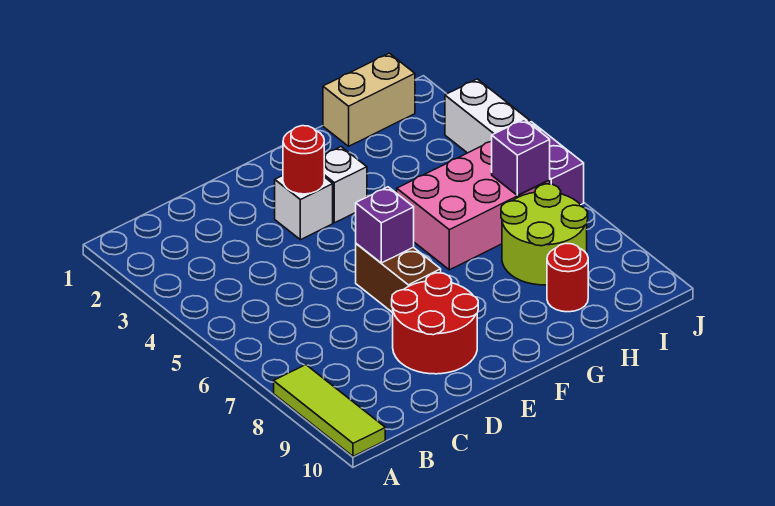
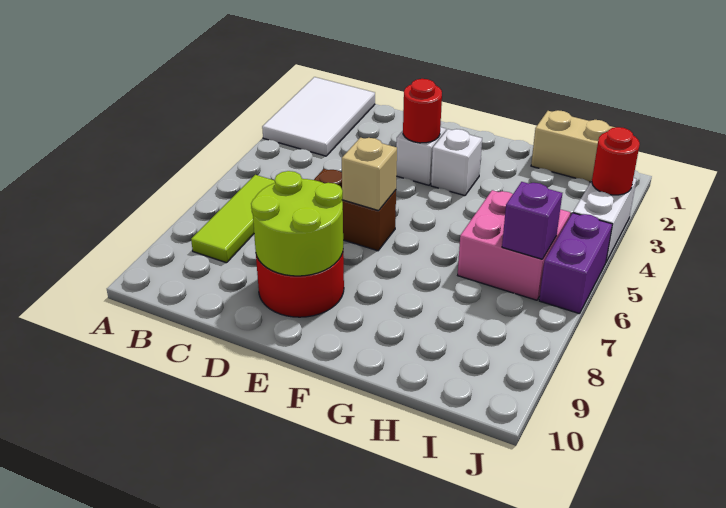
none -> white tile A1:B3 level 1
lime tile A8:A10 level 1 -> lime tile B6:B8 level 1
brown brick E6:E7 level 1 -> brown brick D6:E6 level 1
purple brick E6 level 2 -> tan brick E6 level 2
pink brick G5:I6 level 1 -> pink brick H5:I6 level 1
lime round brick H7:I8 level 1 -> lime round brick D8:E9 level 2
red round brick H9 level 1 -> red round brick J3 level 2

